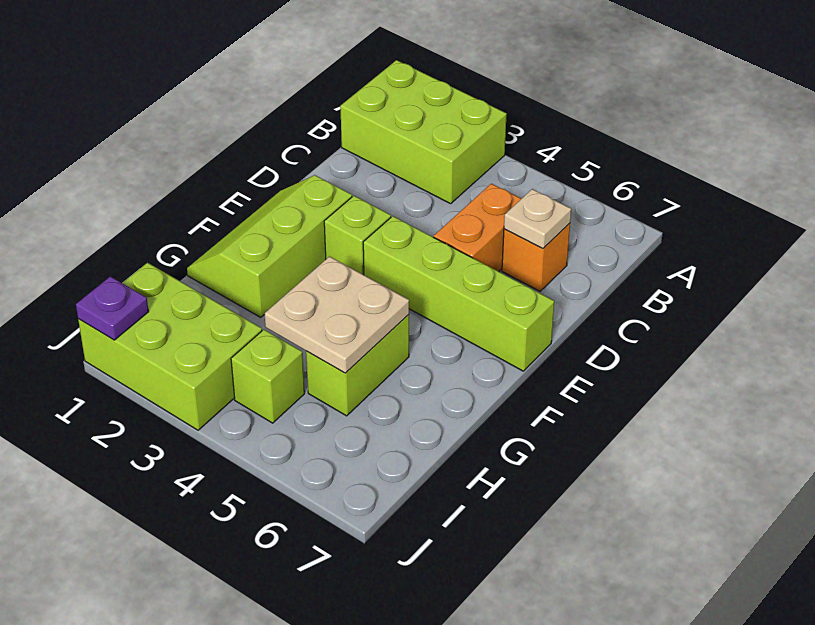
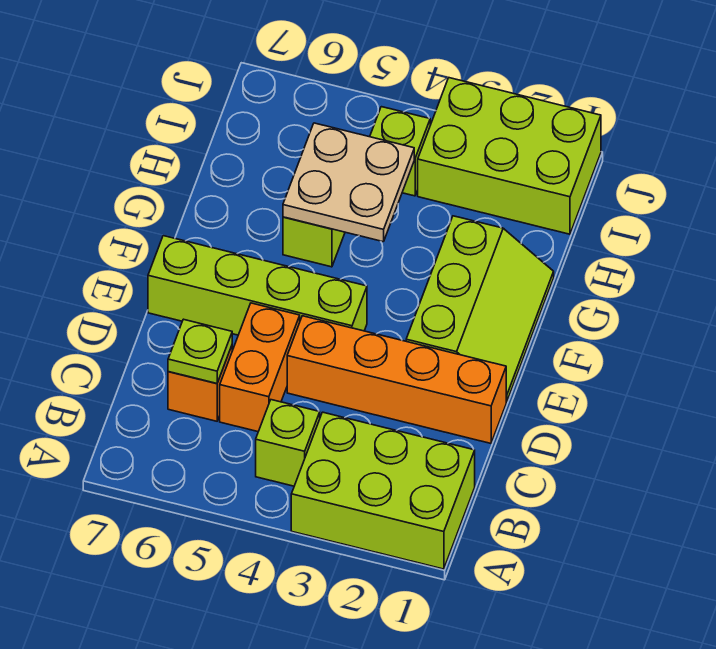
tan plate C6 level 2 -> lime plate C6 level 2
none -> orange brick D1:D4 level 1
lime brick E3 level 1 -> lime brick B4 level 1
purple plate J1 level 2 -> none

